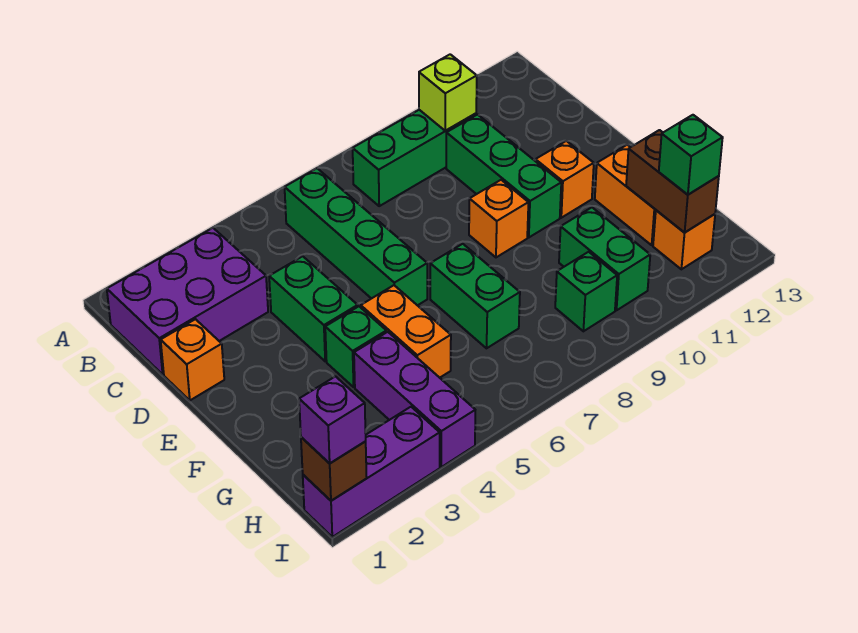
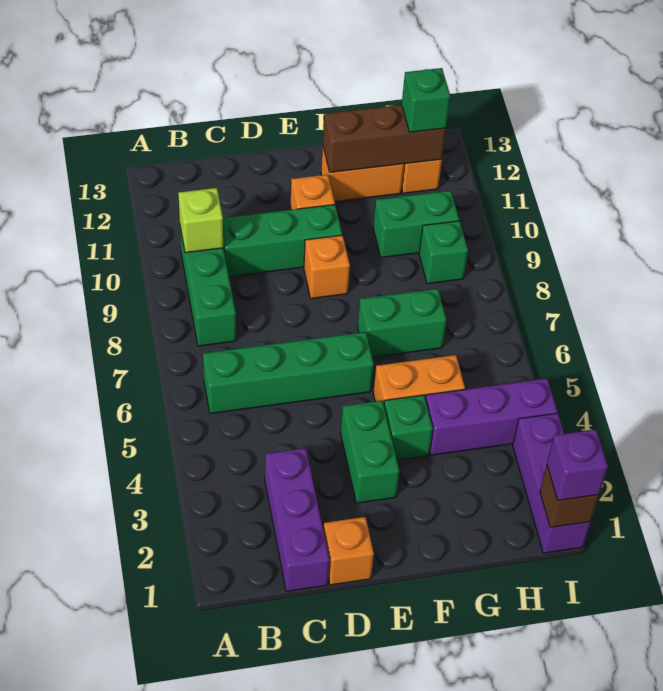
purple brick B1:C3 level 1 -> purple brick C1:C3 level 1
green brick D4:E4 level 1 -> green brick E3:E4 level 1
brown brick G12:H12 level 2 -> brown brick F12:H12 level 2

